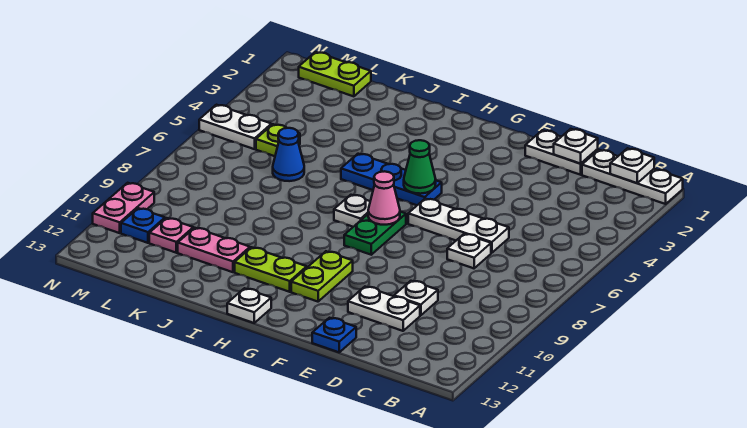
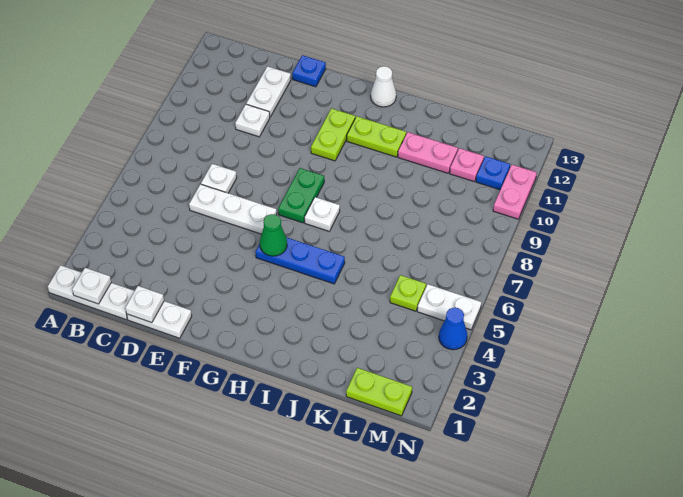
white plate D11:E11 level 1 -> white plate D11:D12 level 1
pink cone G7 level 2 -> none
white plate H13 level 1 -> white cone H13 level 1
blue cone K6 level 1 -> blue cone N4 level 1

